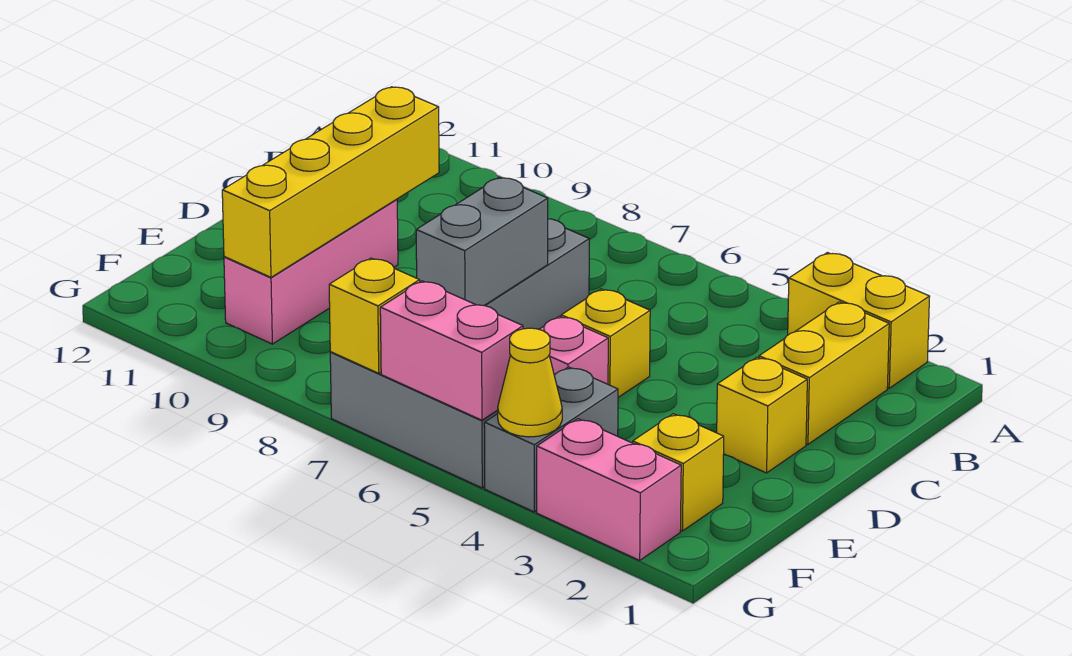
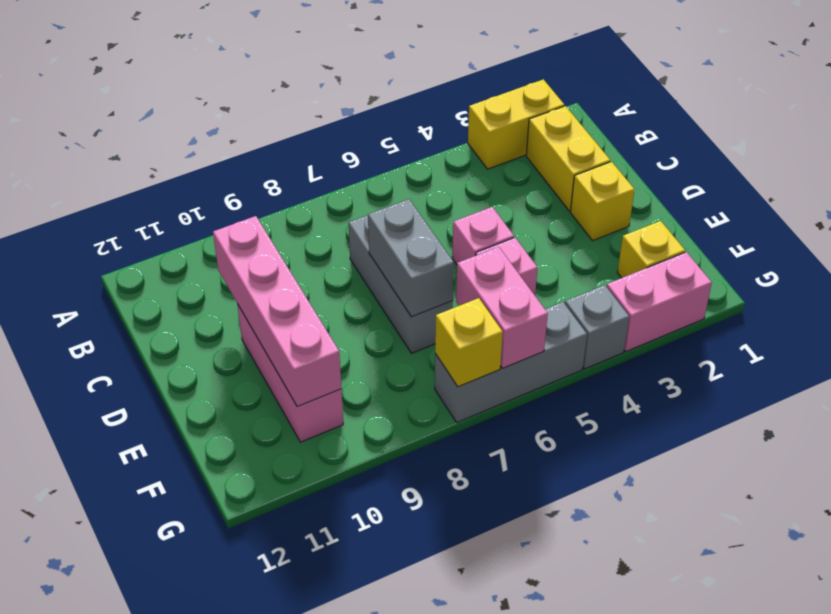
yellow brick C10:F10 level 2 -> pink brick C10:F10 level 2
yellow brick D5 level 1 -> pink brick D5 level 1
grey brick F4:G4 level 1 -> grey brick G4 level 1
yellow cone G4 level 2 -> none
pink brick G5:G6 level 2 -> pink brick F6:G6 level 2

